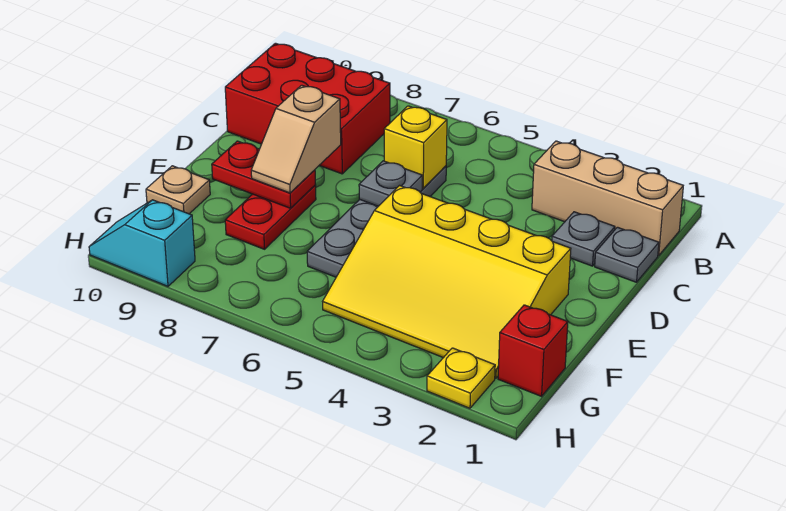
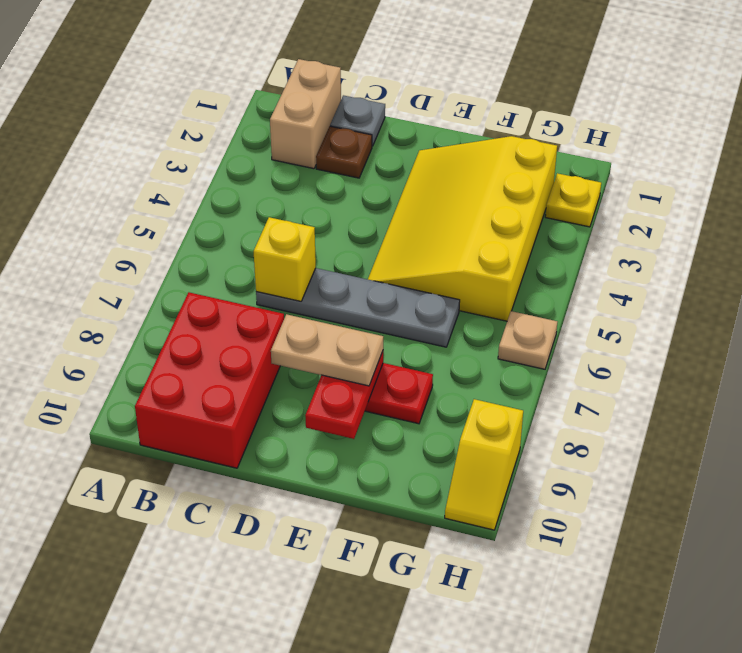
tan brick B1:B3 level 1 -> tan brick B1:B2 level 1
grey plate C2 level 1 -> brown plate C2 level 1
grey plate D6 level 2 -> none
tan slope D8:E8 level 3 top D -> tan plate D8:E8 level 3
yellow slope E2:G5 level 1 top E -> yellow slope E2:G5 level 1 top G
tan plate F10 level 1 -> tan plate H6 level 1
red brick G1 level 1 -> none
cyan slope H9:H10 level 1 top 9 -> yellow slope H9:H10 level 1 top 9

